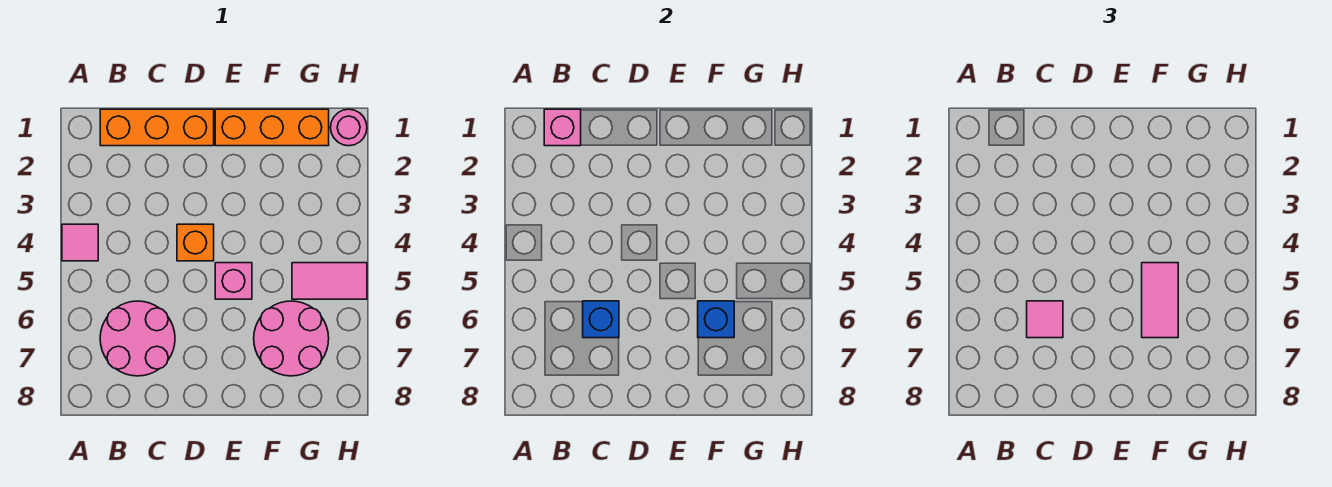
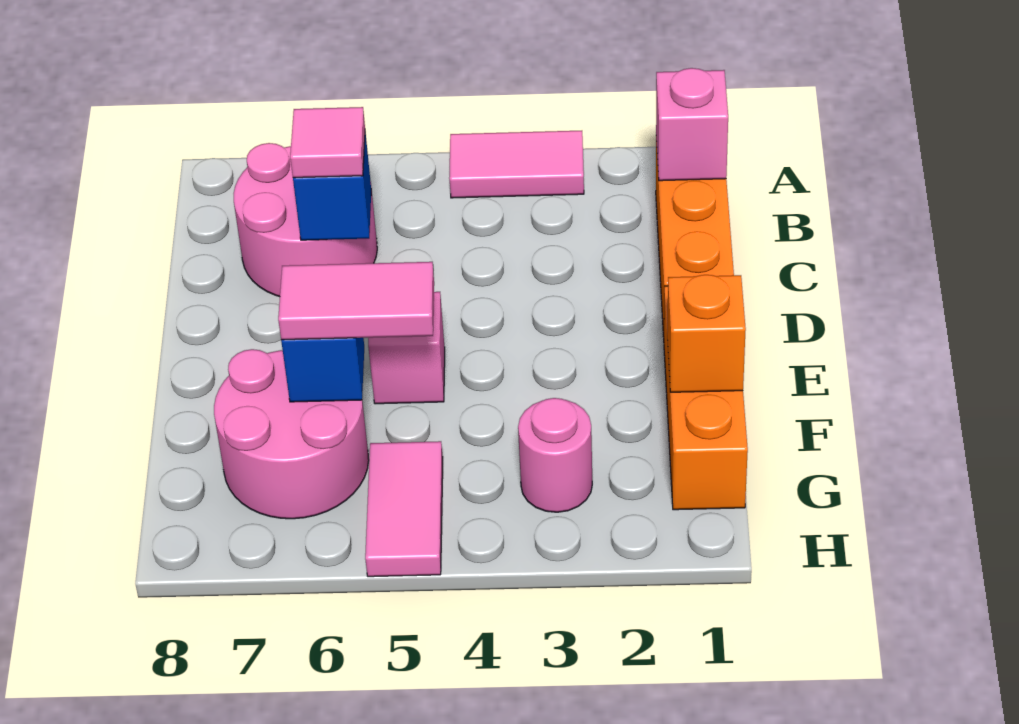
pink tile A4 level 1 -> pink tile A3:A4 level 1
orange brick D4 level 1 -> orange brick F1 level 2
pink round brick H1 level 1 -> pink round brick G3 level 1

